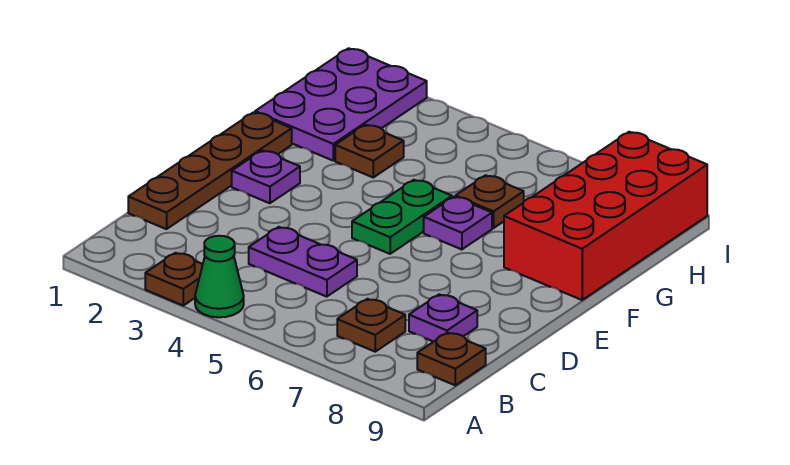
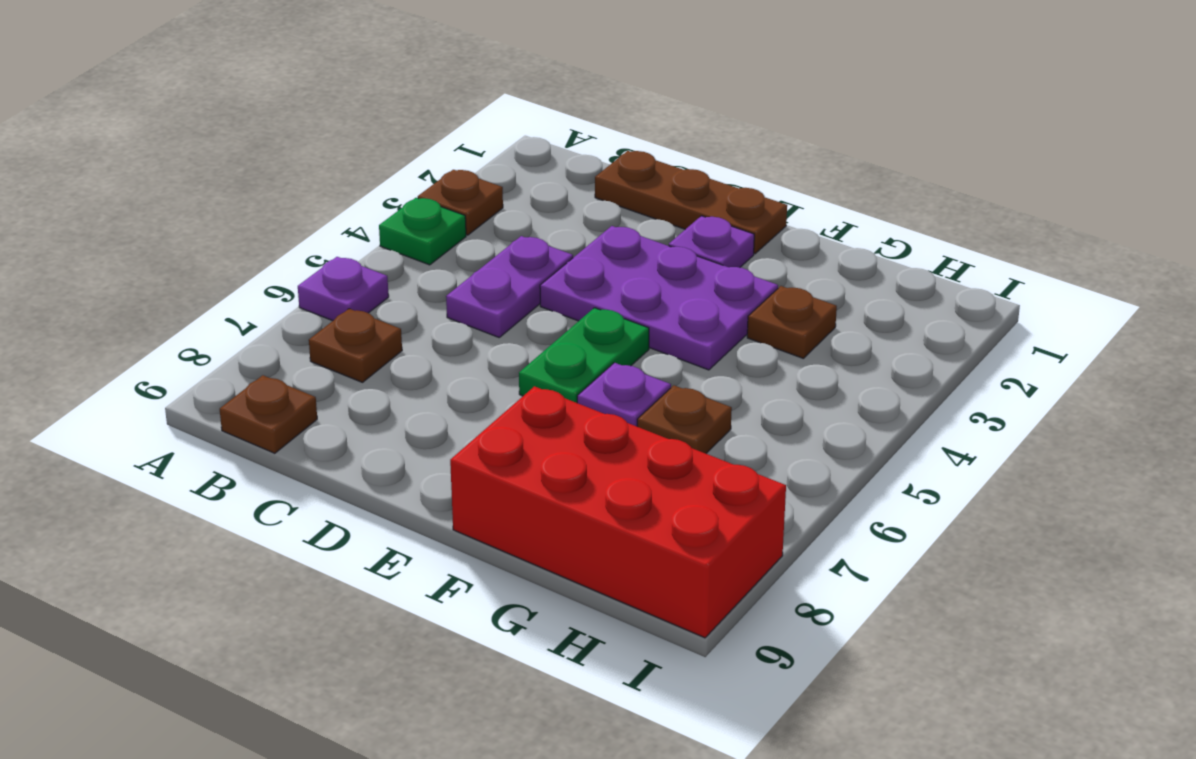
green cone A4 level 1 -> green plate A4 level 1
brown plate C1:F1 level 1 -> brown plate C1:E1 level 1
purple plate C8 level 1 -> purple plate A6 level 1
green plate E5:F5 level 1 -> green plate E5:E6 level 1
purple plate G1:I2 level 1 -> purple plate D3:F4 level 1

